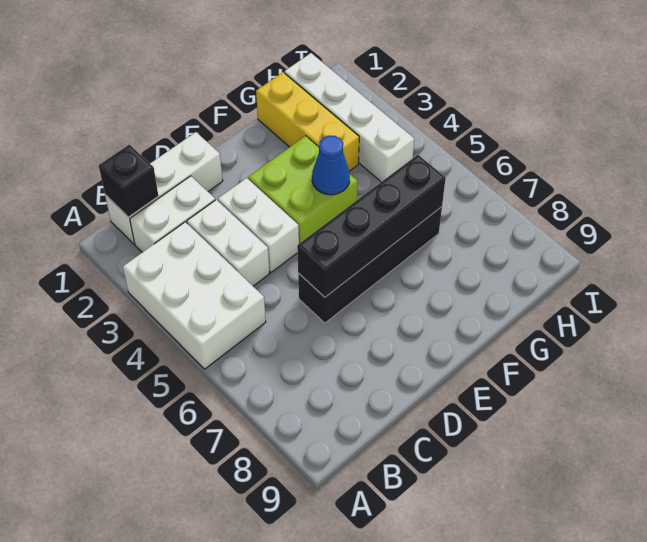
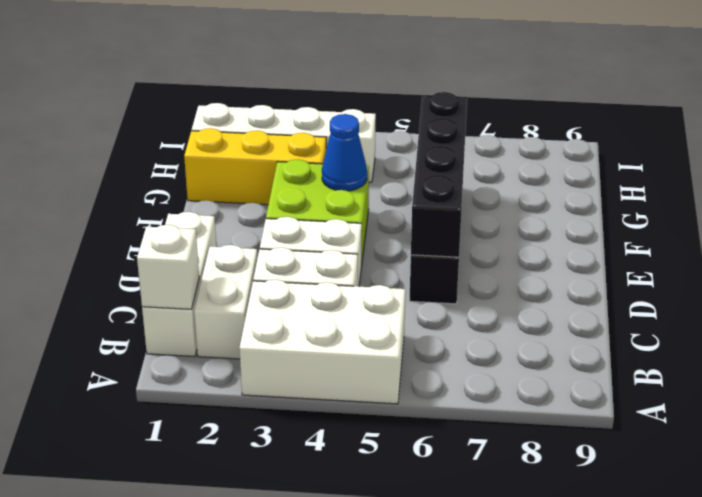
black brick B1 level 2 -> white brick B1 level 2

